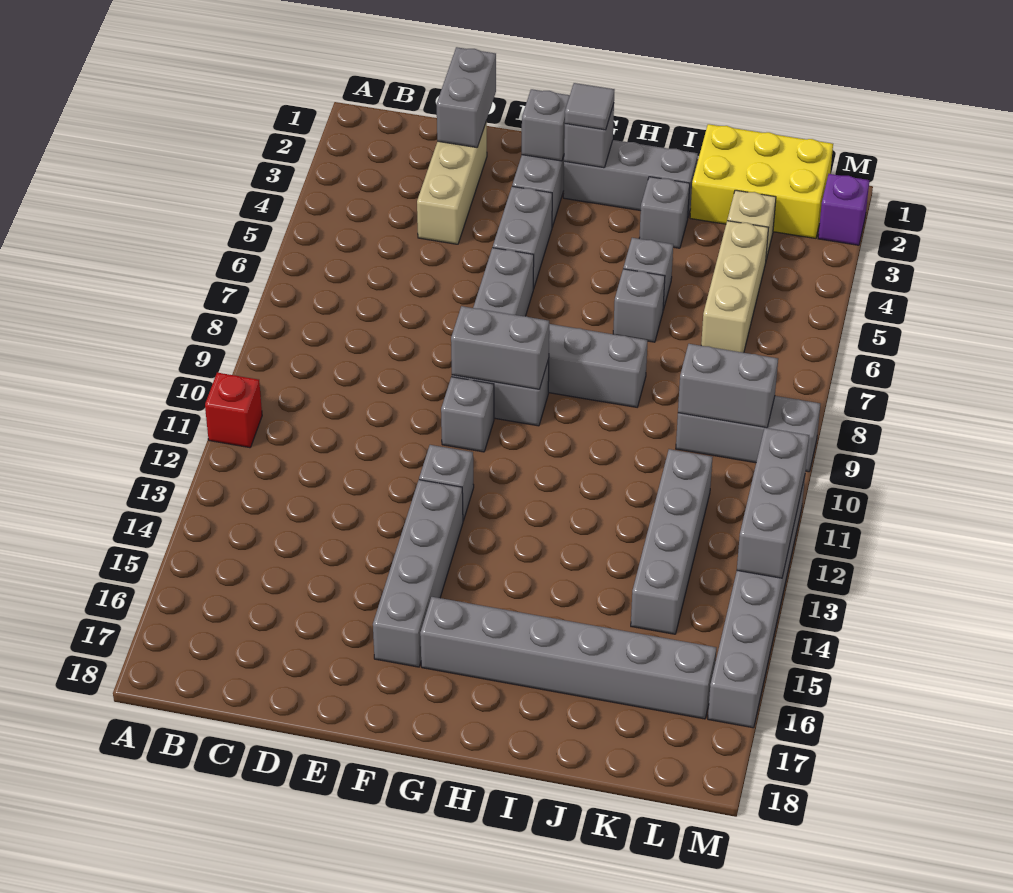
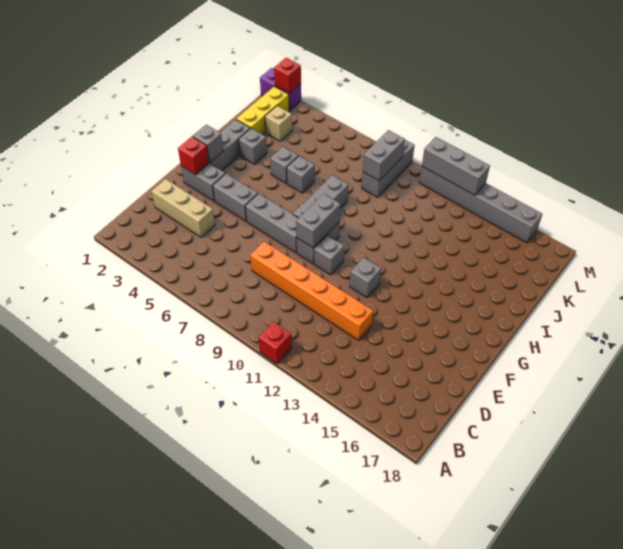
grey brick D1:D2 level 2 -> none
none -> orange brick D8:D13 level 1
grey brick F2 level 2 -> red brick F2 level 2
grey brick F13:F16 level 1 -> none
grey tile G2 level 3 -> none
grey brick G16:L16 level 1 -> none
yellow brick J1:L2 level 1 -> yellow brick J2:L2 level 1
tan brick K4:K6 level 1 -> none
grey brick K11:K14 level 1 -> none
purple brick M2 level 1 -> purple brick M1:M2 level 1
none -> red brick M2 level 2

